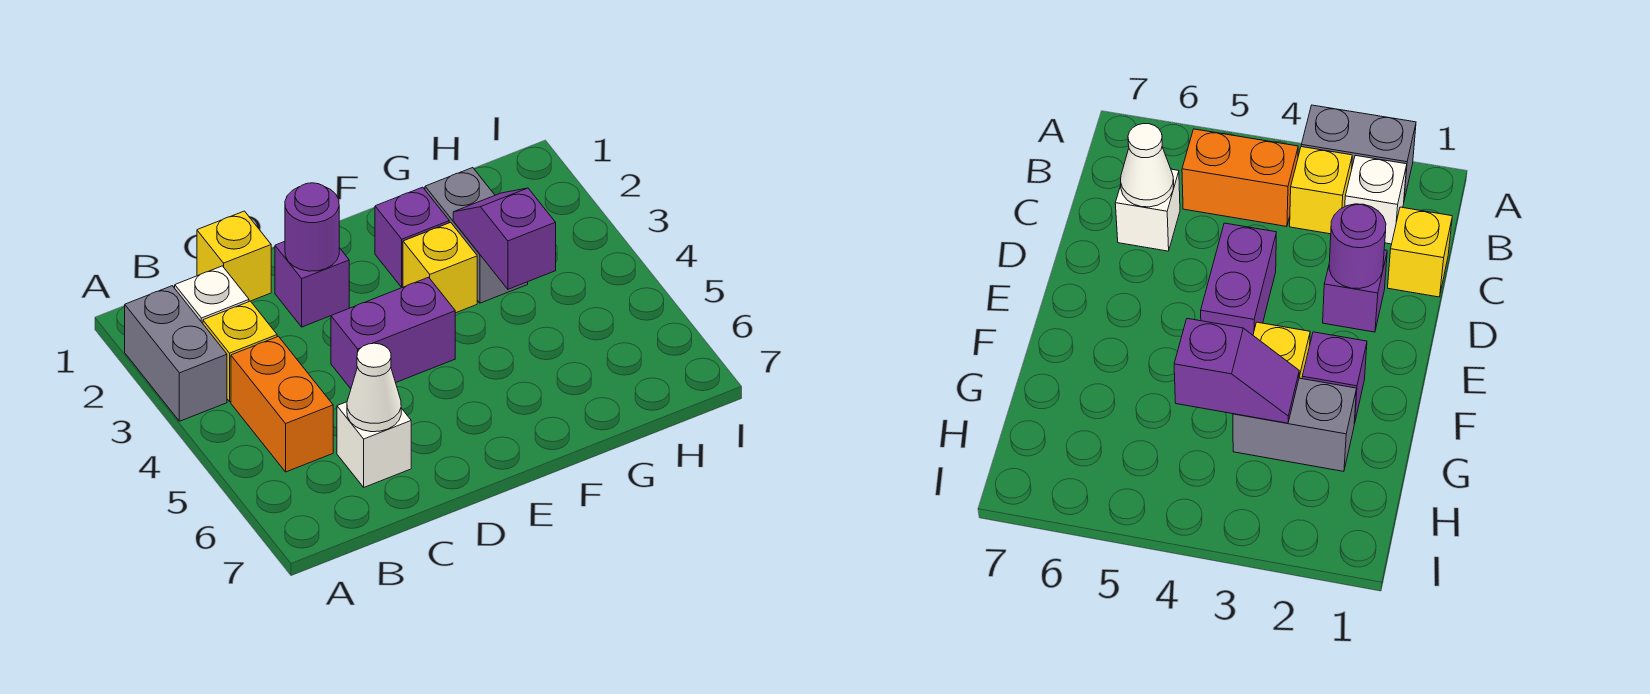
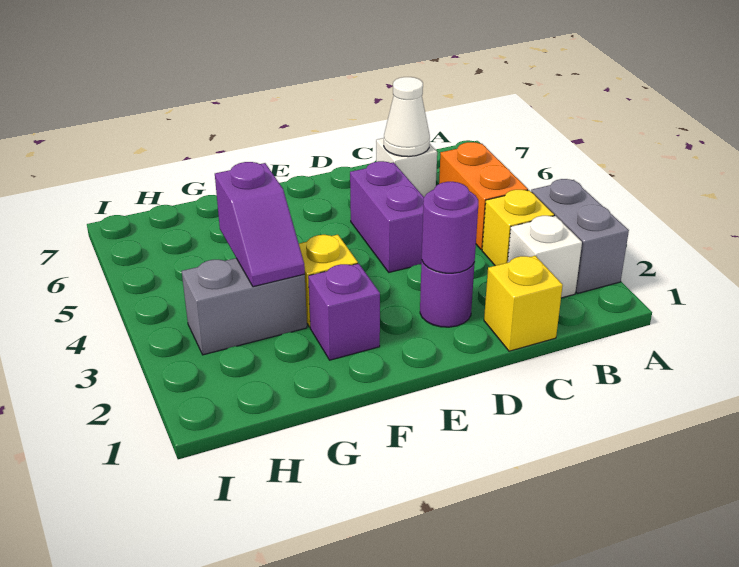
purple brick D2 level 1 -> purple round brick D2 level 1
purple brick D4:E4 level 1 -> purple brick D4:D5 level 1
grey brick G2:G3 level 1 -> grey brick G3:H3 level 1

